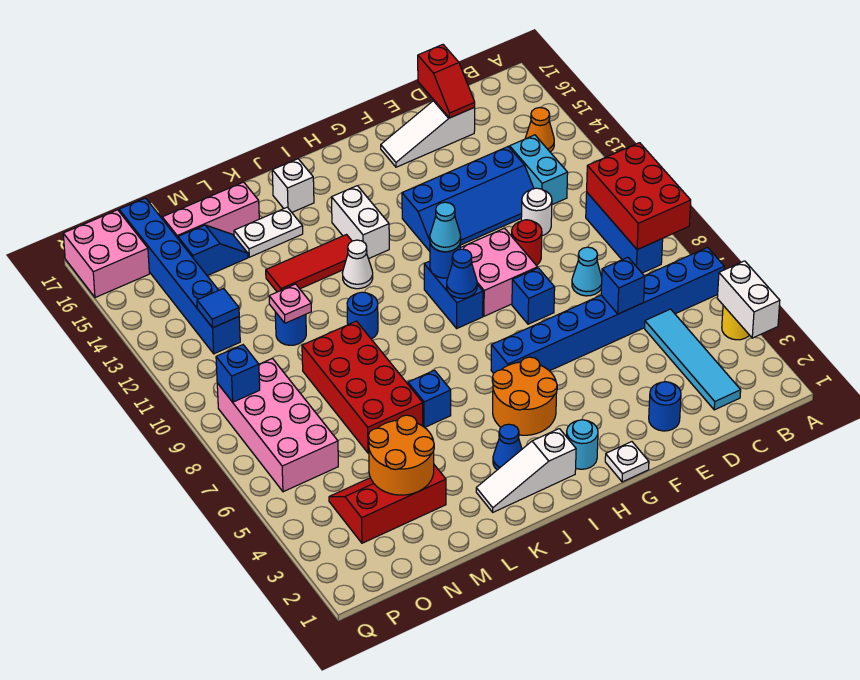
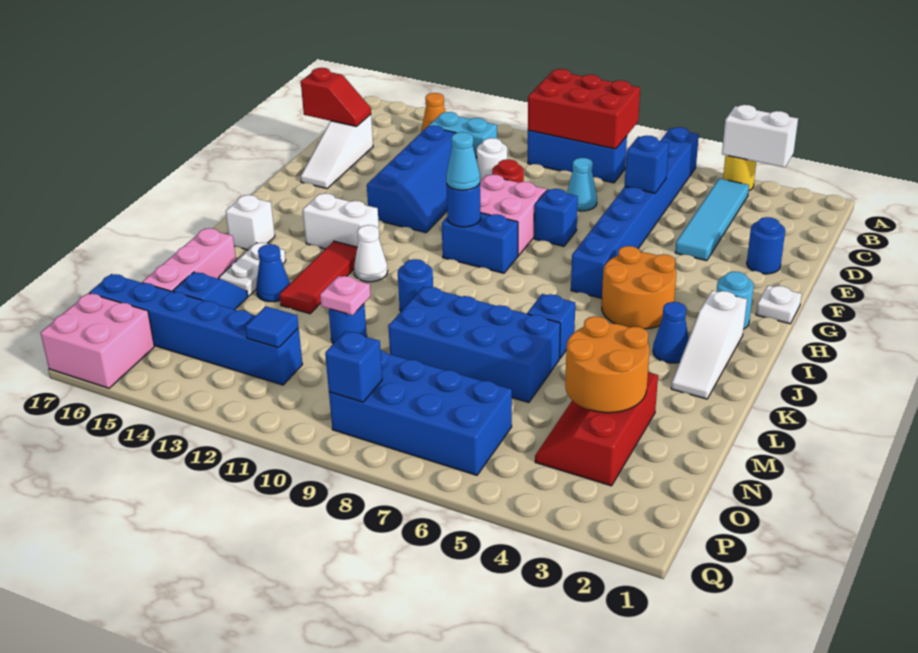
cyan tile C2:C5 level 1 -> cyan tile B4:E4 level 1
blue cone H9 level 2 -> blue cone L14 level 1
red brick L6:M9 level 1 -> blue brick L6:M9 level 1
pink brick O6:P9 level 1 -> blue brick O6:P9 level 1

